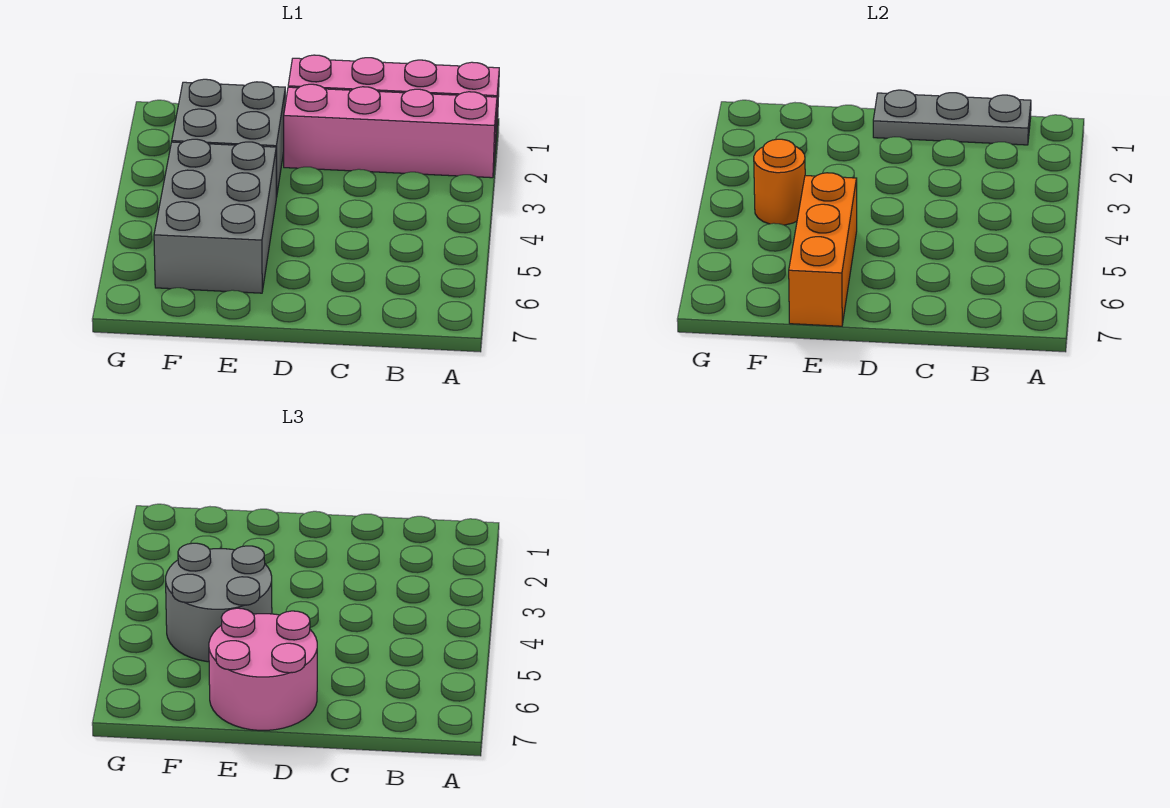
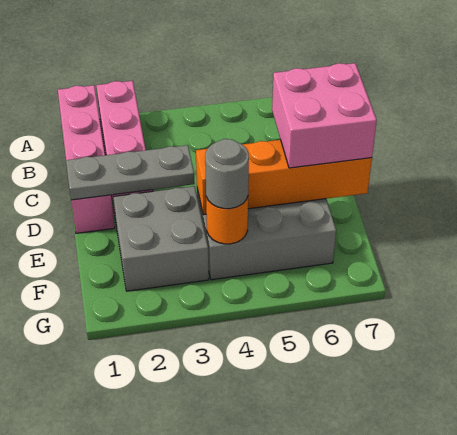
grey plate B1:D1 level 2 -> grey plate D1:D3 level 2
pink round brick D6:E7 level 3 -> pink brick D6:E7 level 3
grey round brick E4:F5 level 3 -> grey round brick F4 level 3
orange brick E5:E7 level 2 -> orange brick E4:E7 level 2

